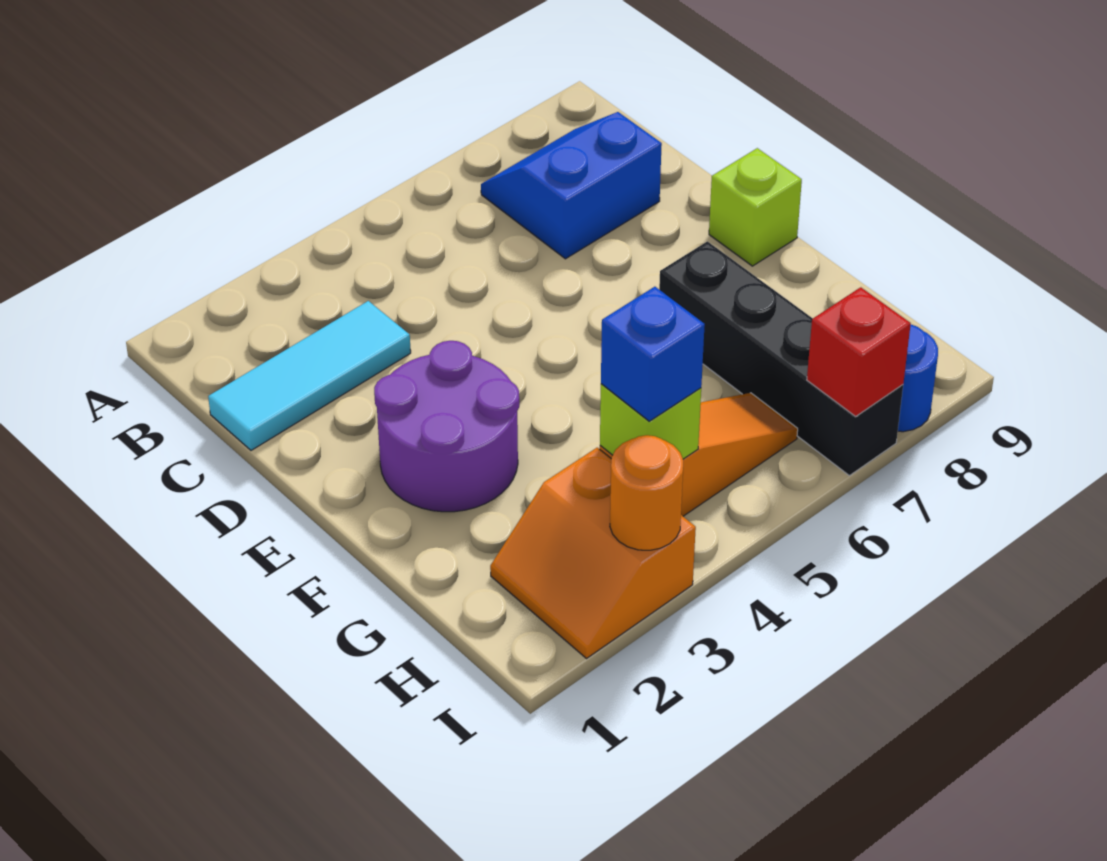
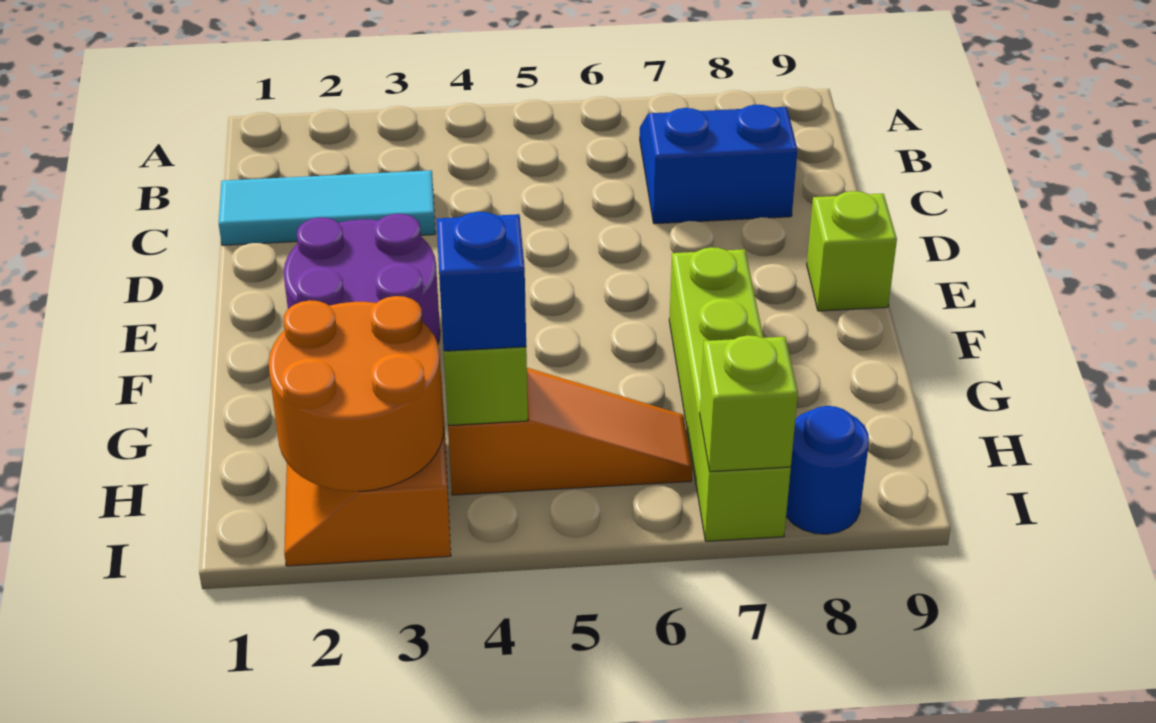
black brick F7:I7 level 1 -> lime brick F7:I7 level 1
orange round brick I3 level 2 -> orange round brick H2:I3 level 2
red brick I7 level 2 -> lime brick I7 level 2

